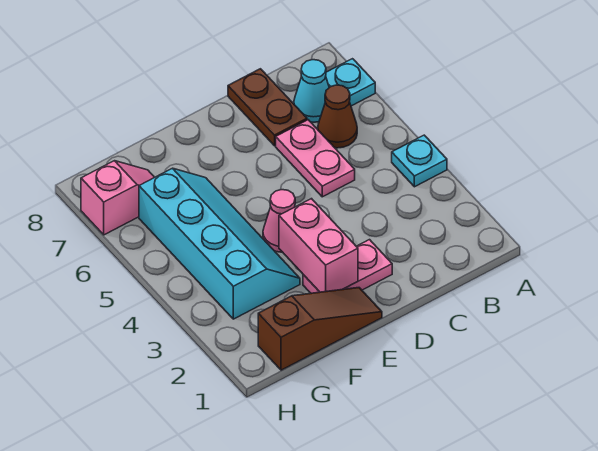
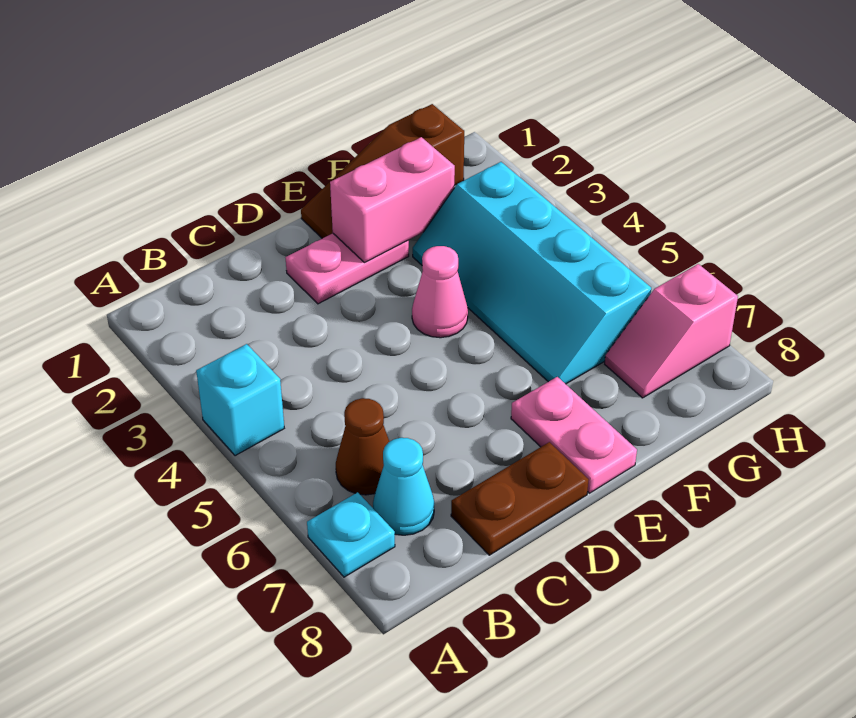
cyan plate A4 level 1 -> cyan brick A4 level 1
pink plate C5:C6 level 1 -> pink plate E7:E8 level 1
brown plate C7:C8 level 1 -> brown plate C8:D8 level 1
pink brick E2:E3 level 2 -> pink brick E2:F2 level 2

